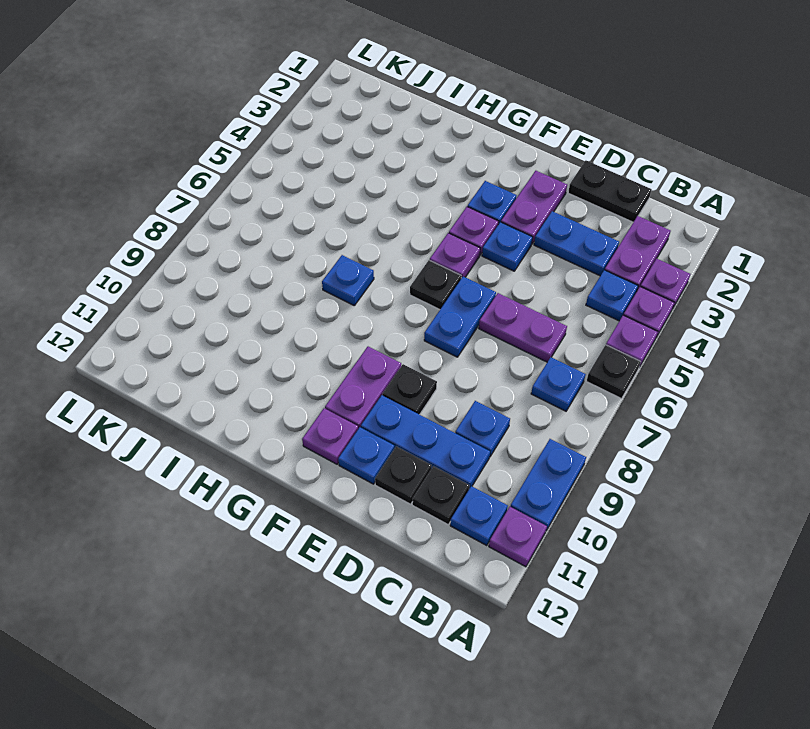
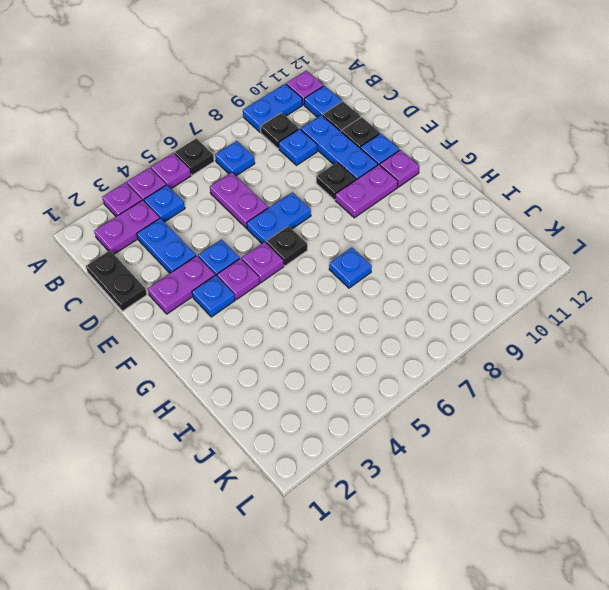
none -> black plate B9 level 1

